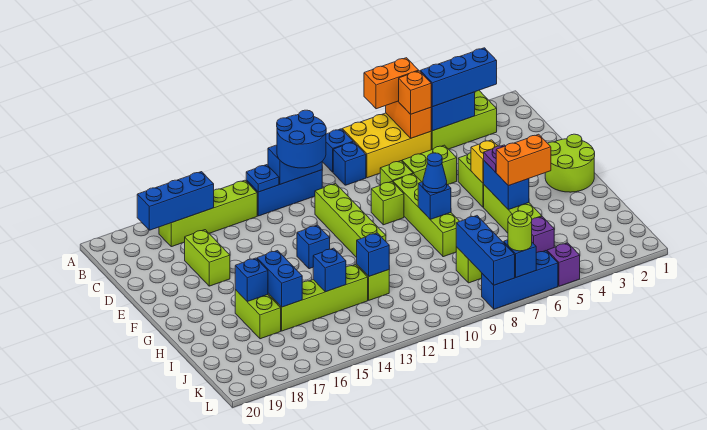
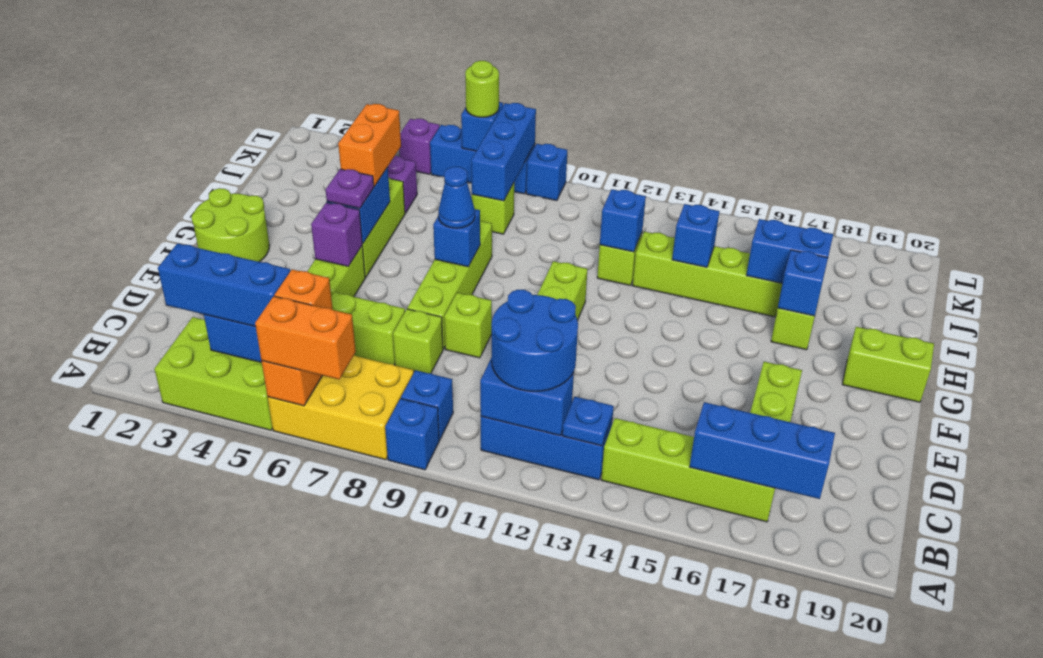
yellow brick F5 level 2 -> purple brick F5 level 2
blue brick F13 level 1 -> blue brick L9 level 1
none -> lime brick G19:G20 level 1
orange brick H4:H5 level 3 -> orange brick H5:I5 level 3
blue brick H16:I16 level 2 -> blue brick I16:I17 level 2

